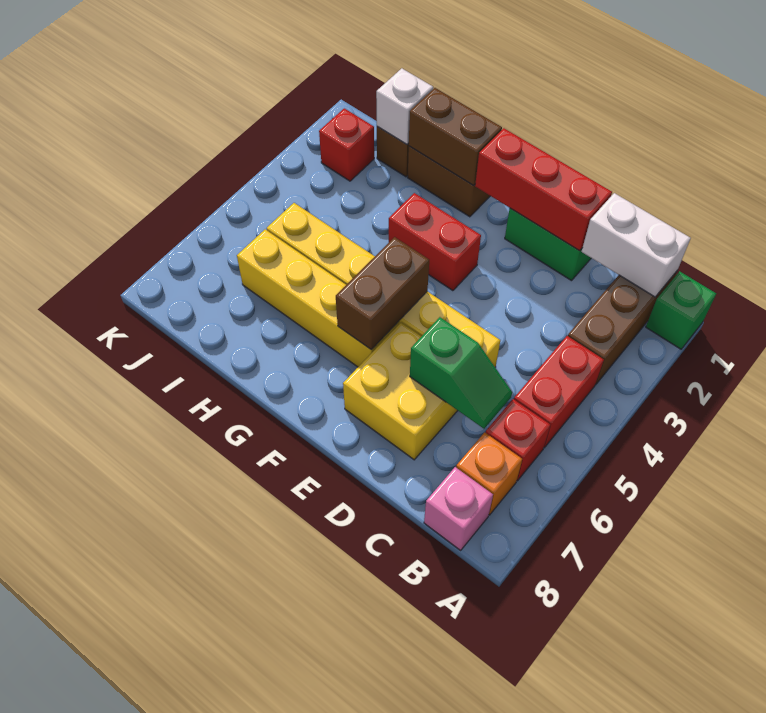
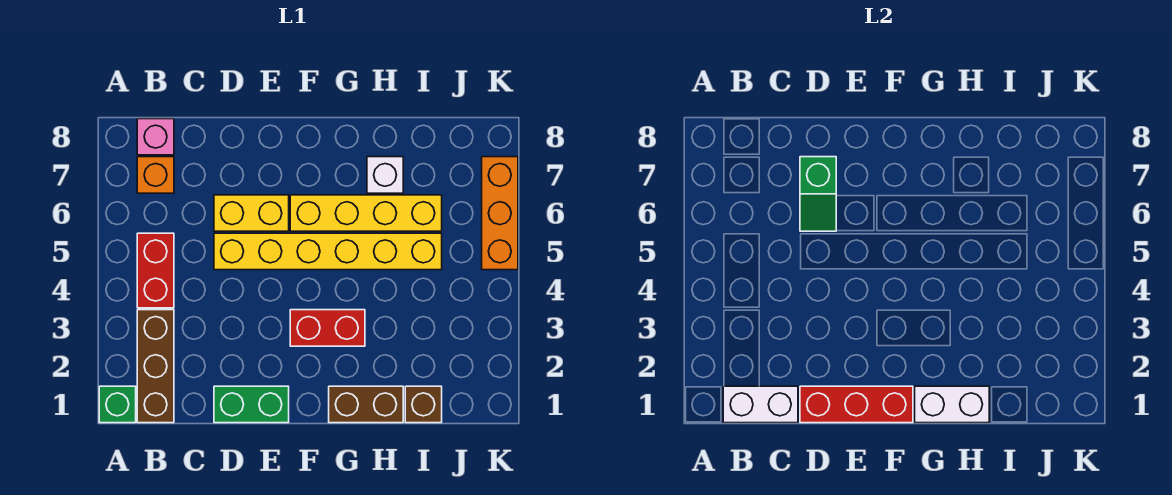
red brick B6 level 1 -> none
green slope C6:D6 level 2 top D -> green slope D6:D7 level 2 top 7
yellow brick D6:E7 level 1 -> yellow brick D6:E6 level 1
brown brick F5:F6 level 2 -> none
brown brick G1:H1 level 2 -> white brick G1:H1 level 2
white brick I1 level 2 -> white brick H7 level 1
red brick J2 level 1 -> none
none -> orange brick K5:K7 level 1

